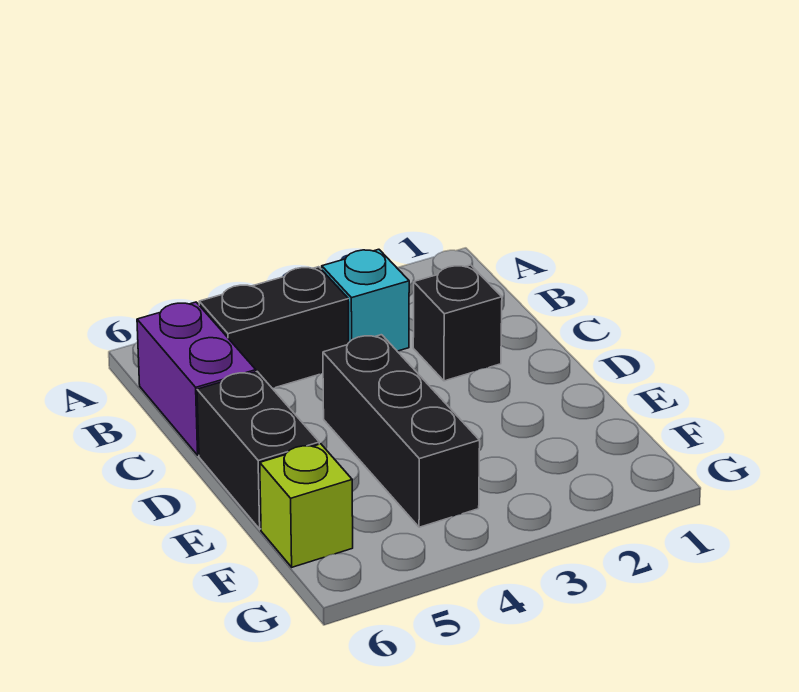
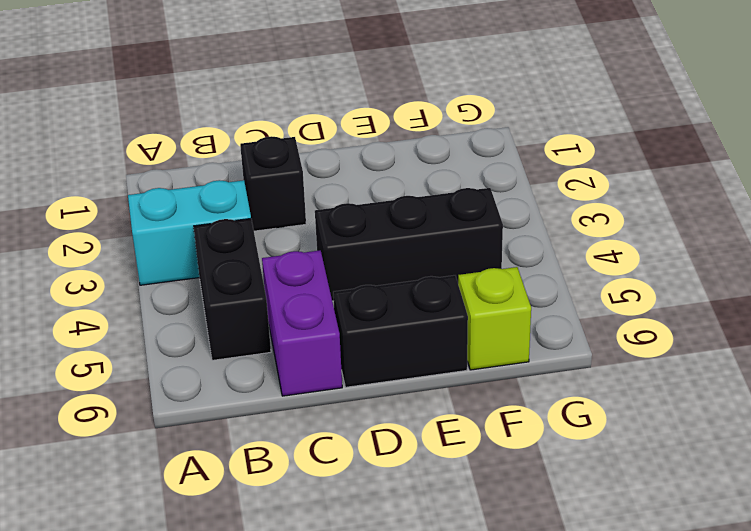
cyan brick B3 level 1 -> cyan brick A3:B3 level 1
purple brick B6:C6 level 1 -> purple brick C5:C6 level 1

